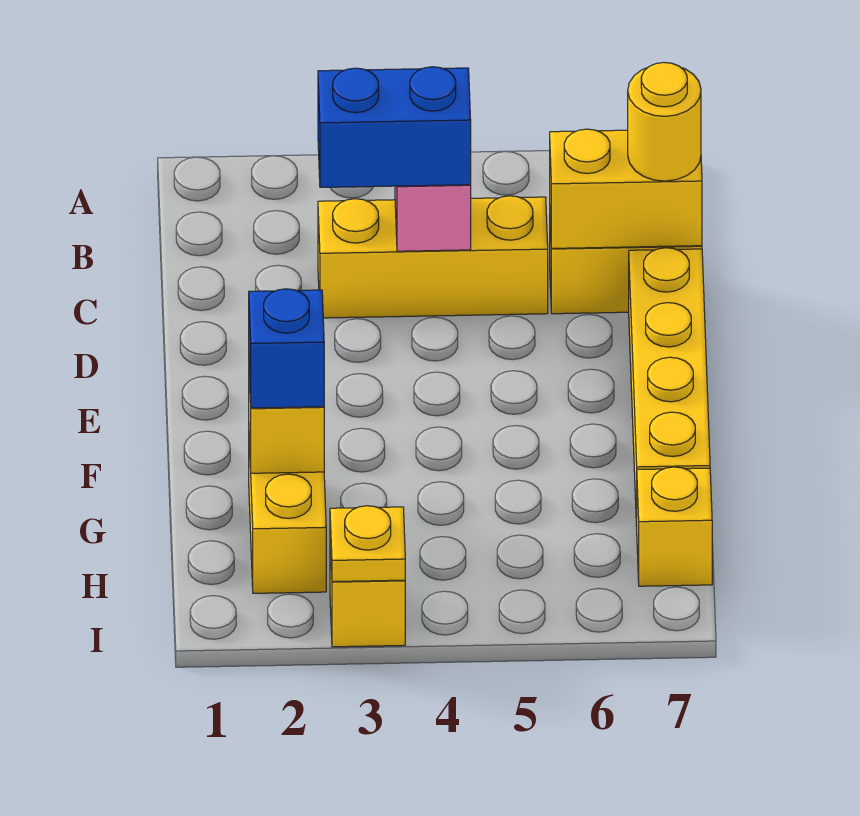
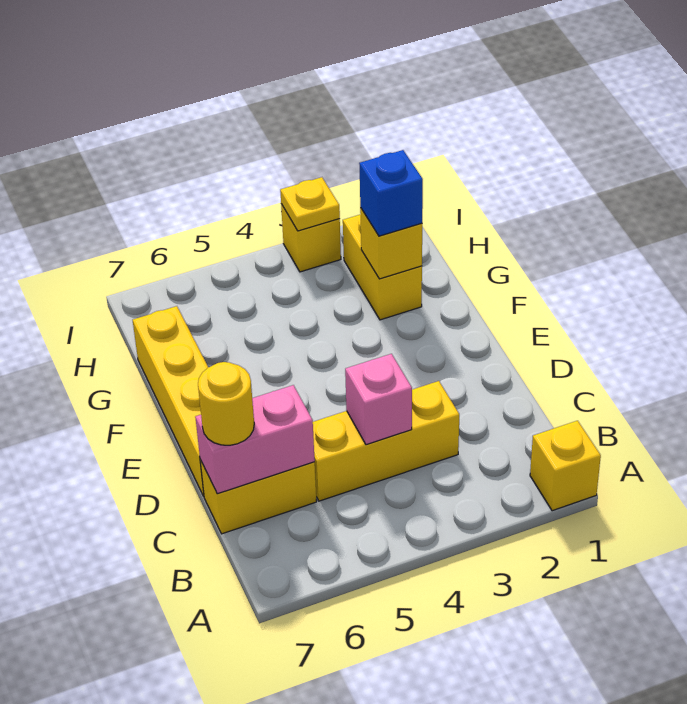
blue brick C3:C4 level 3 -> none
yellow brick C6:C7 level 2 -> pink brick C6:C7 level 2
yellow brick H7 level 1 -> yellow brick A1 level 1

